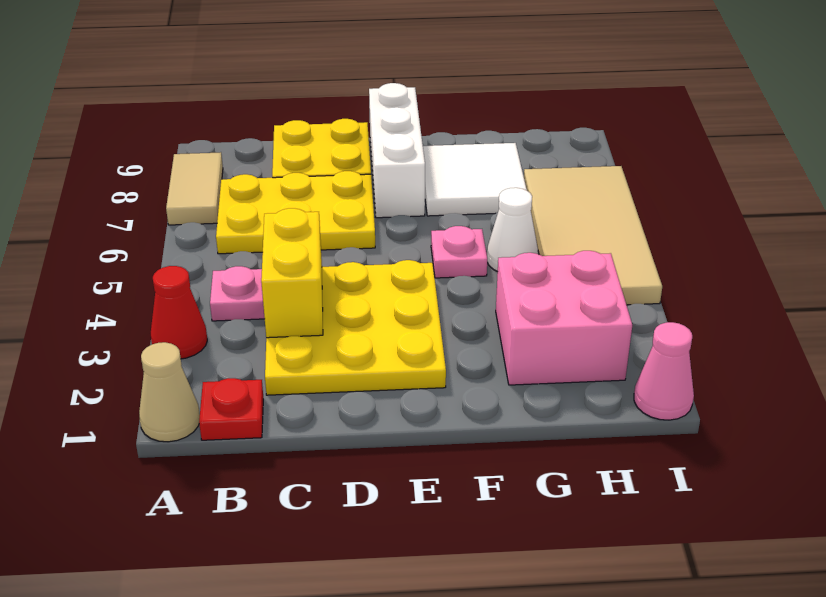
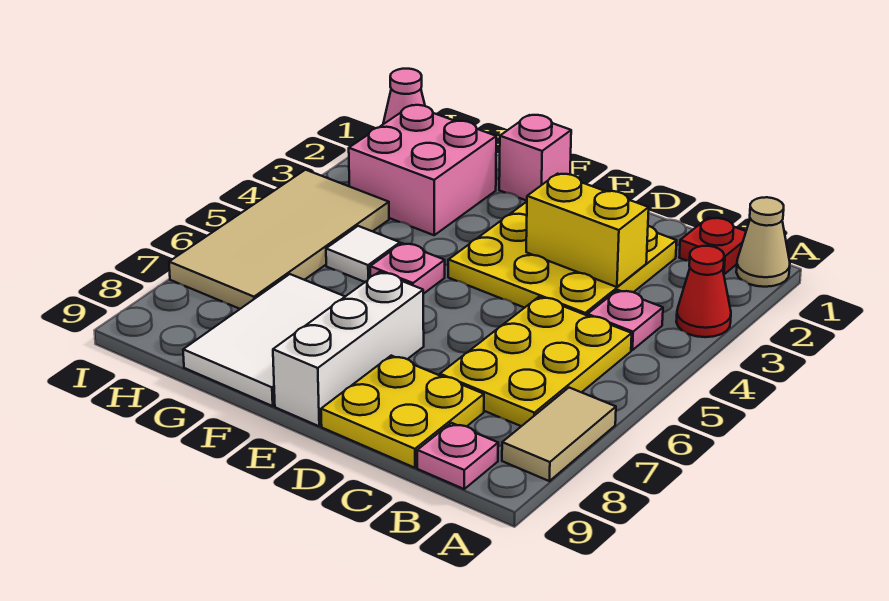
yellow plate B6:D7 level 1 -> yellow plate B5:C7 level 1
none -> pink plate B9 level 1
yellow brick C3:C4 level 2 -> yellow brick C3:D3 level 2
none -> pink brick F1 level 1
white tile F7:G8 level 1 -> white tile F7:G9 level 1
white cone G5 level 1 -> white tile G5 level 1

